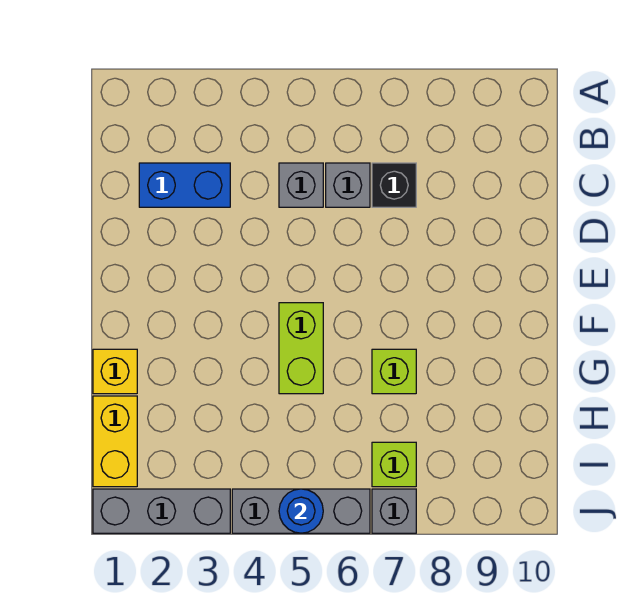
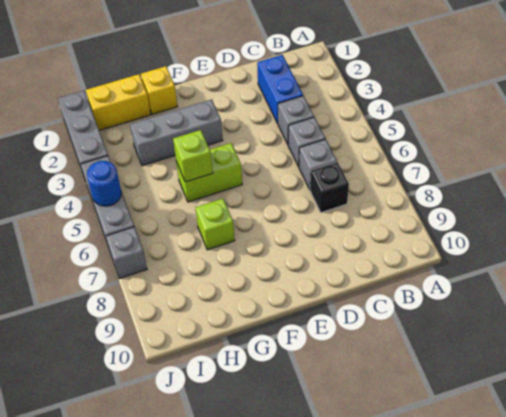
none -> grey brick C4 level 1
none -> grey brick F3:H3 level 1
lime brick I7 level 1 -> lime brick G5 level 2

